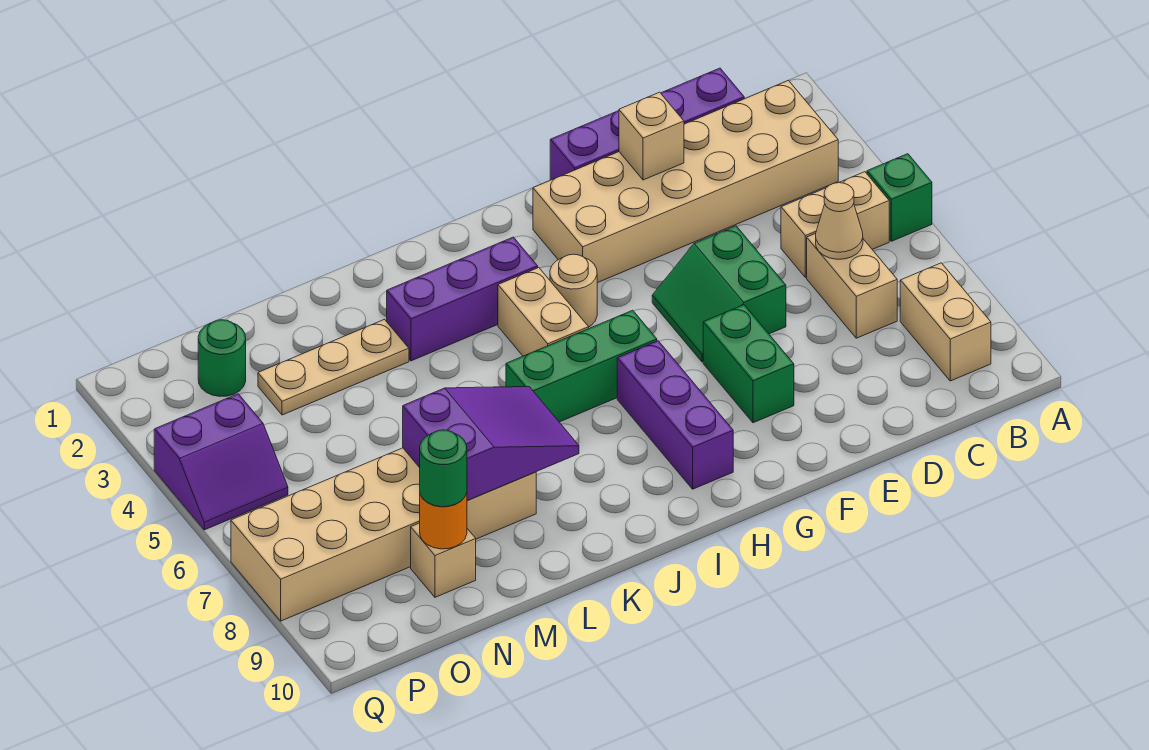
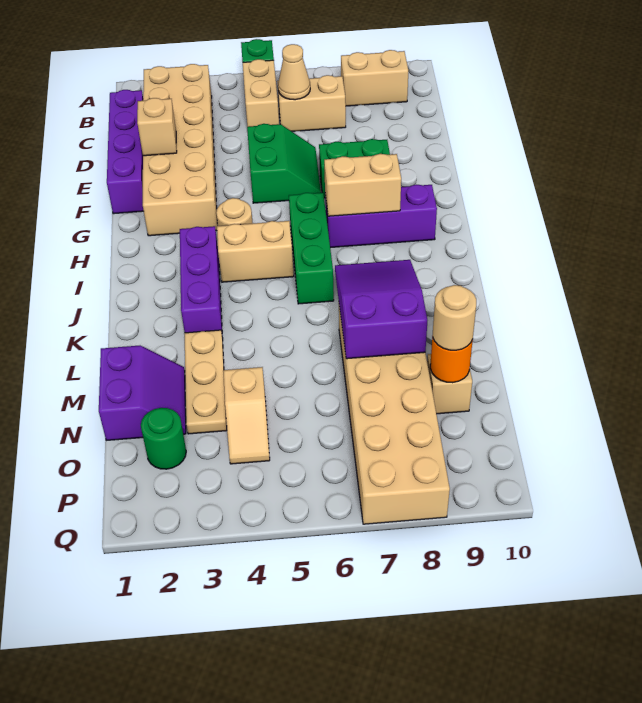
green slope E5:F6 level 1 top E -> green slope E5:F6 level 1 top 5
none -> tan brick H7:H8 level 2
none -> tan slope N4:O4 level 1 top N
green round brick N9 level 3 -> tan round brick N9 level 3
purple slope P4:Q5 level 1 top 4 -> purple slope M1:N2 level 1 top 1

